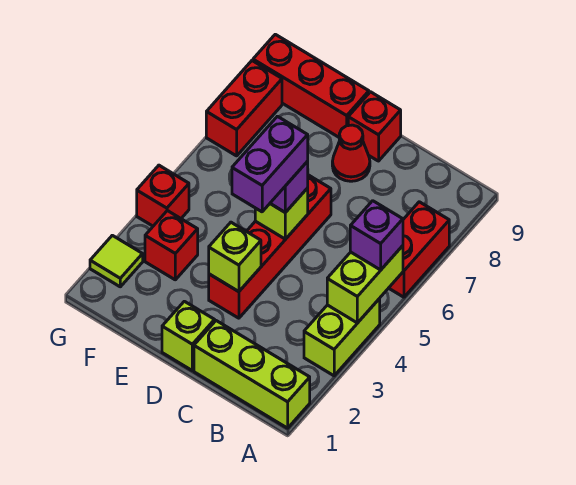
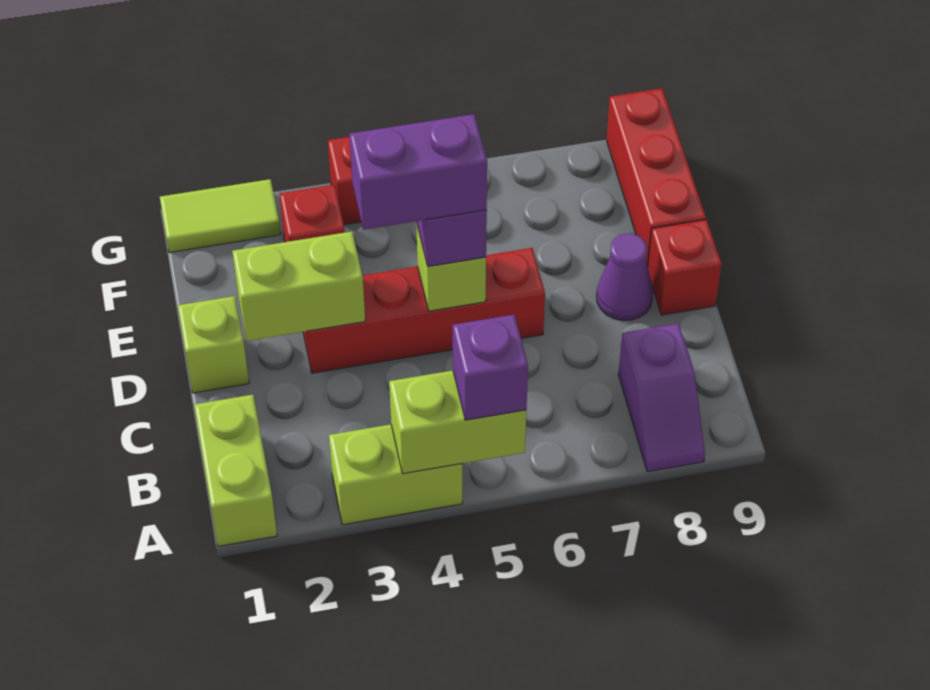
lime brick A1:C1 level 1 -> lime brick A1:B1 level 1
red brick A6:A7 level 1 -> none
none -> purple slope A8:B8 level 1 top B
lime brick D3 level 2 -> lime brick D2:D3 level 2
red cone D8 level 1 -> purple cone D8 level 1
lime tile G2 level 1 -> lime tile G1:G2 level 1
red brick G7:G8 level 1 -> none

